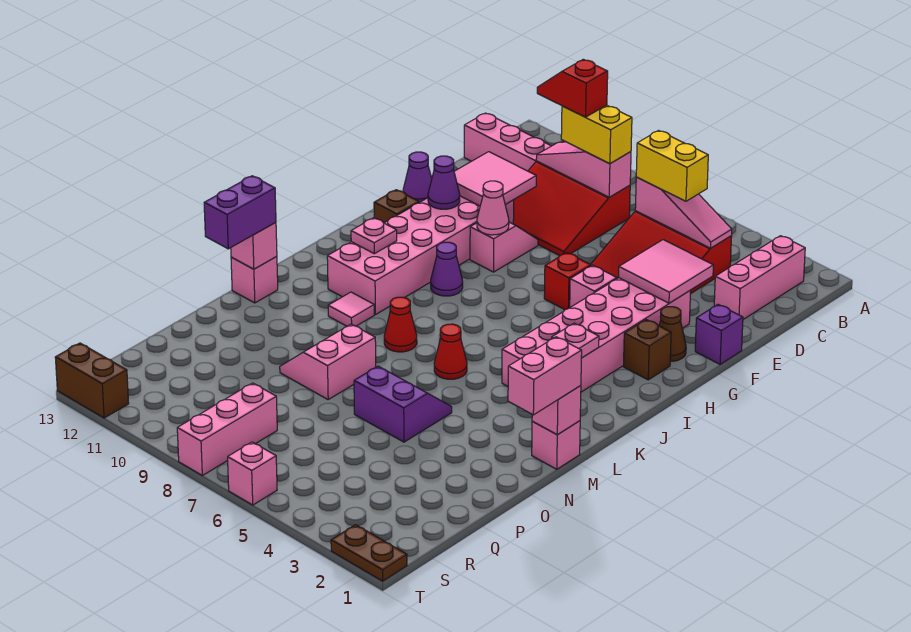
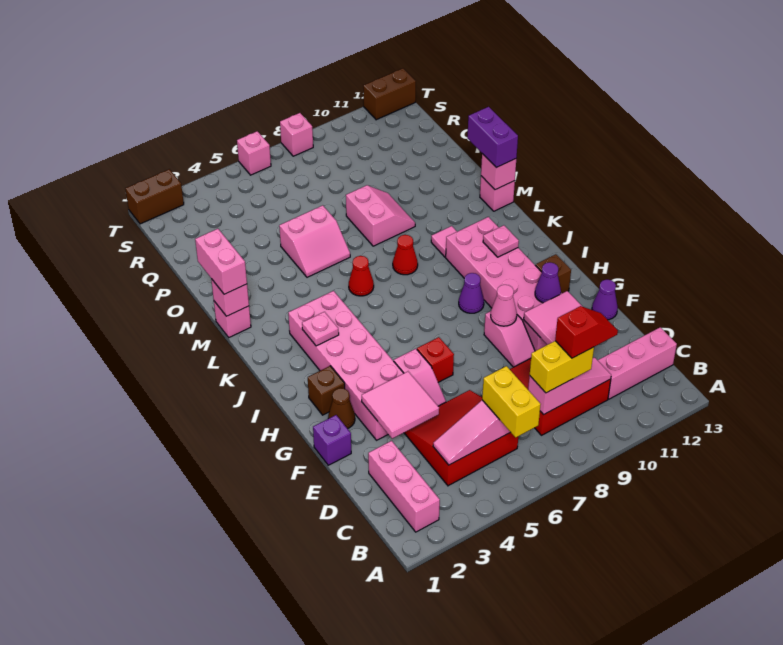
yellow brick C5:C6 level 3 -> yellow brick B6:C6 level 3
purple slope N5:O6 level 1 top O -> pink slope N5:O6 level 1 top O
pink brick R8:T8 level 1 -> pink brick T8 level 1
brown plate T1:T2 level 1 -> brown brick T1:T2 level 1

